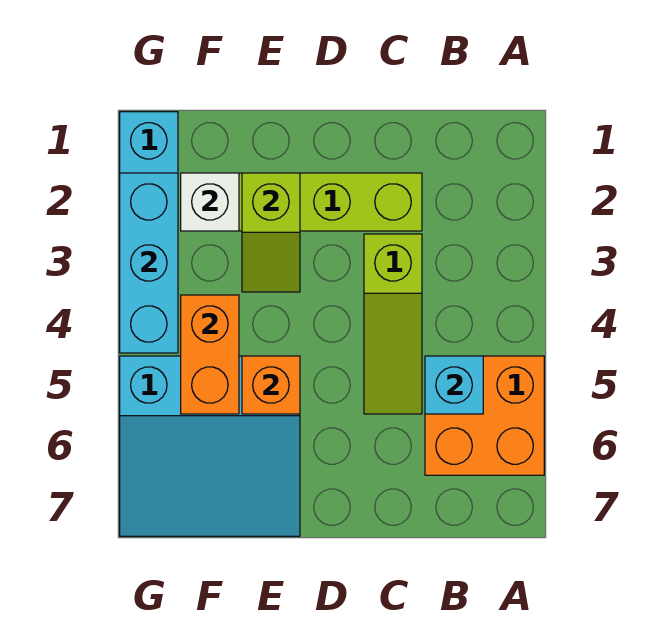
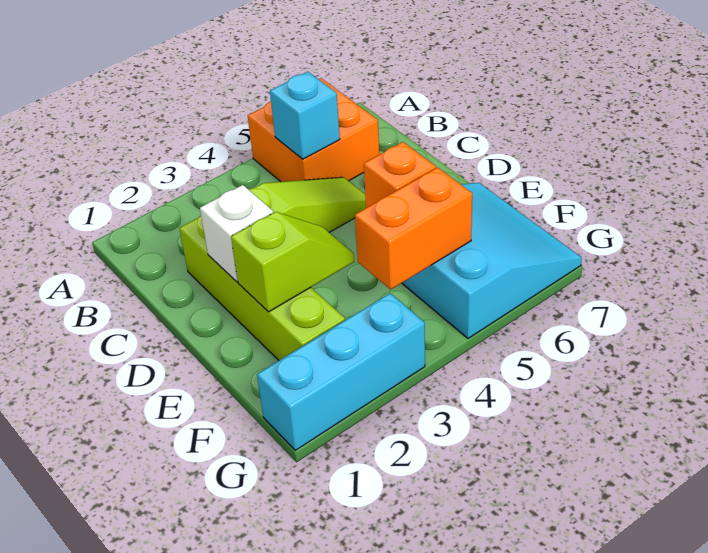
white brick F2 level 2 -> white brick D2 level 2
cyan brick G2:G4 level 2 -> none

